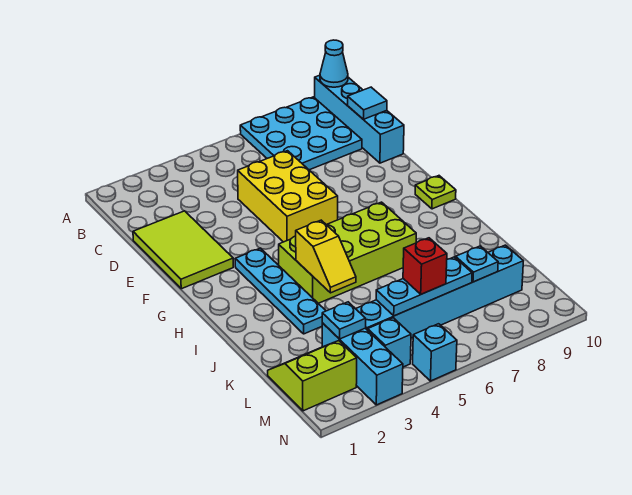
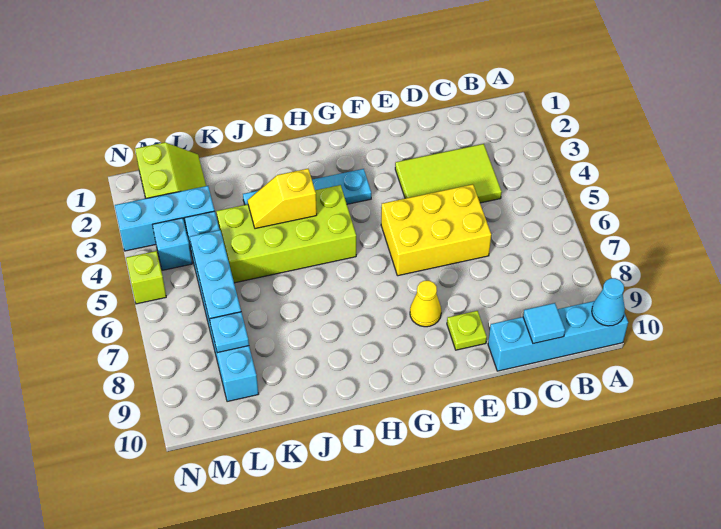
cyan plate A7:C9 level 1 -> none
lime tile D1:F2 level 1 -> lime tile C3:E4 level 1
none -> yellow cone F8 level 1
lime plate G10 level 1 -> lime plate E9 level 1
lime brick H4:I7 level 1 -> lime brick H4:K5 level 1
cyan plate L3 level 2 -> none
red brick L6 level 3 -> none
cyan brick N5 level 1 -> lime brick N5 level 1

